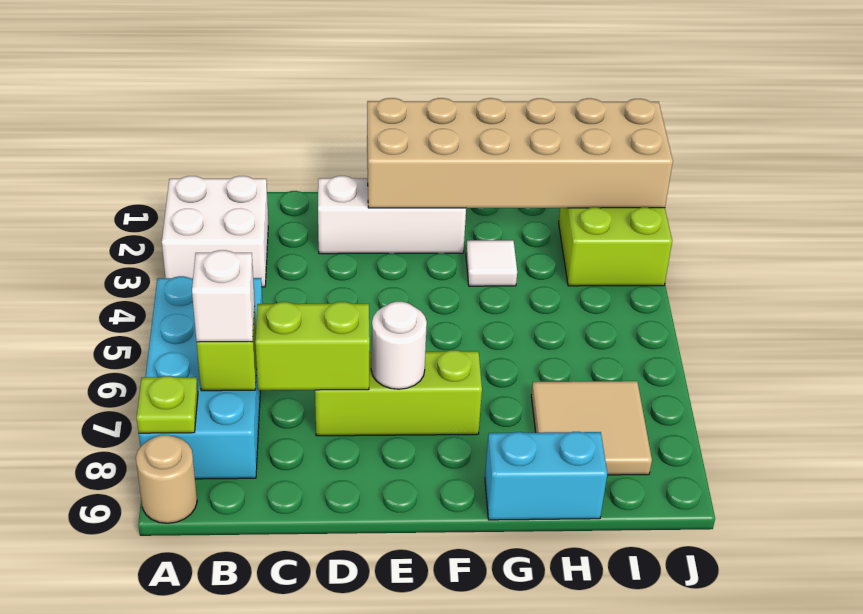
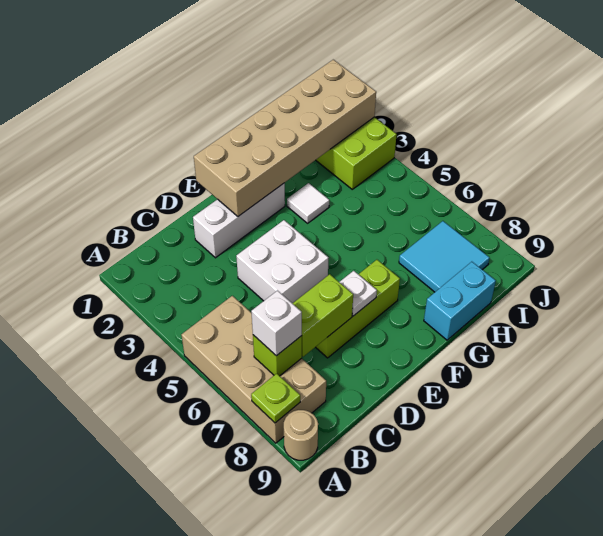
white brick A2:B3 level 1 -> white brick D4:E5 level 1
cyan brick A5:B8 level 1 -> tan brick A5:B8 level 1
white round brick E7 level 2 -> white plate E7 level 2
tan tile H7:I8 level 1 -> cyan tile H7:I8 level 1

